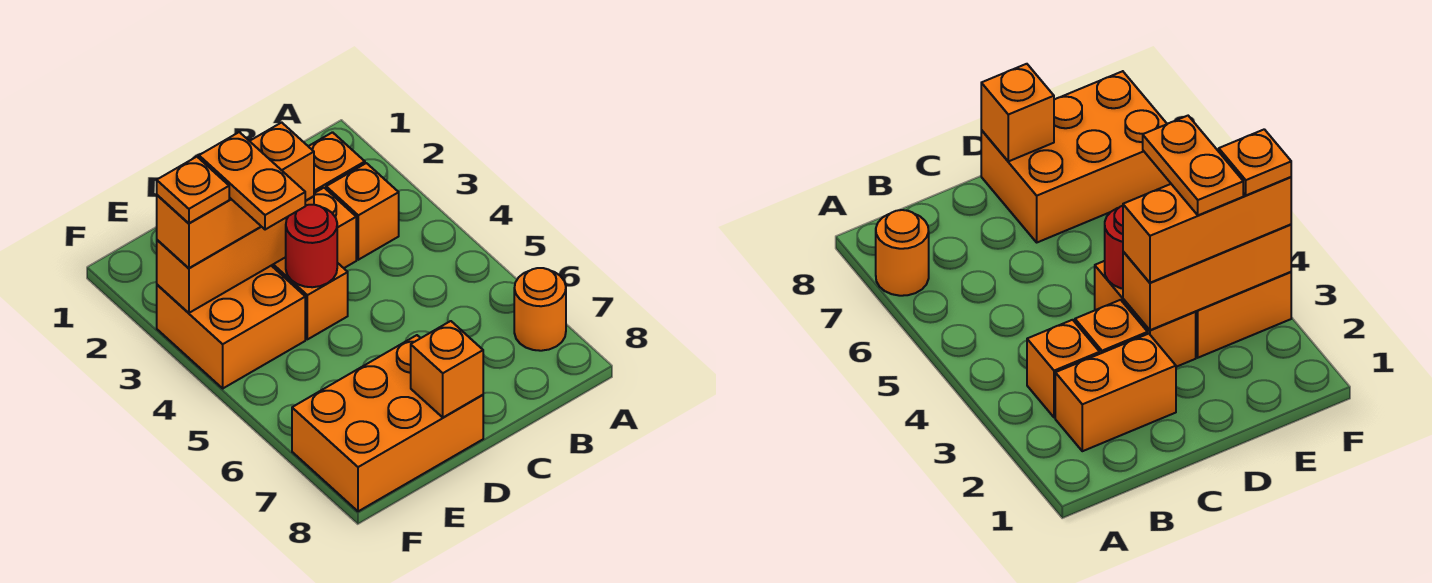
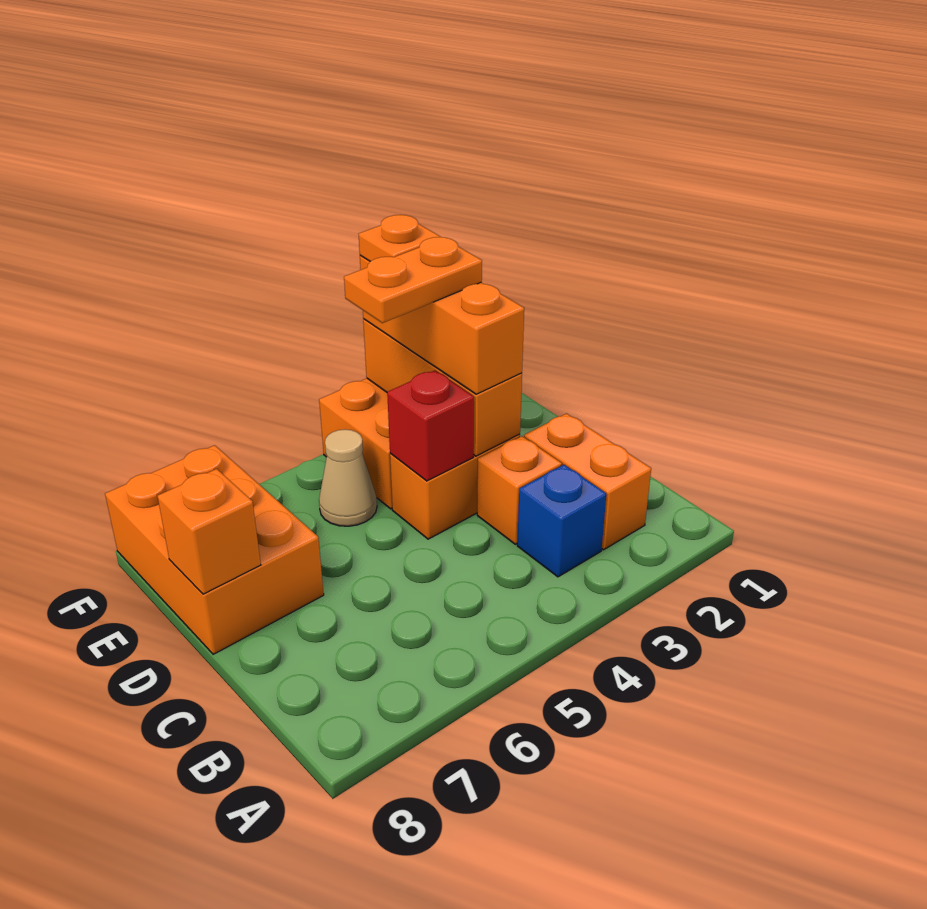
orange round brick A7 level 1 -> none
orange brick B3 level 1 -> blue brick B3 level 1
red round brick D4 level 2 -> red brick D4 level 2
none -> tan cone E5 level 1

